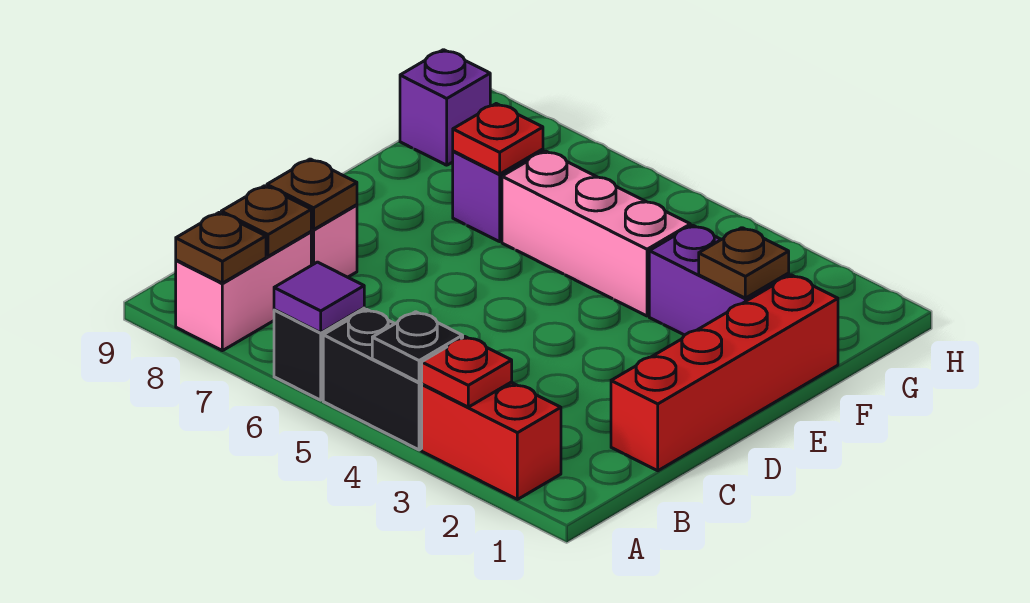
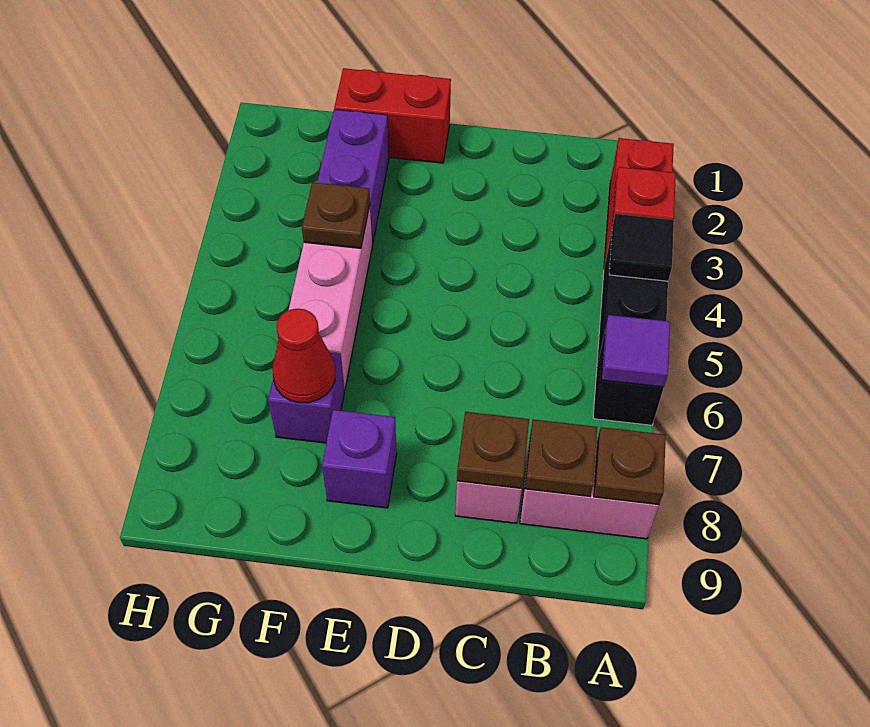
black plate A4 level 2 -> black tile A4 level 2
red brick C1:F1 level 1 -> red brick E1:F1 level 1
brown plate F2 level 2 -> brown plate F4 level 2
red plate F7 level 2 -> red cone F7 level 2
purple brick G9 level 1 -> purple brick E8 level 1

